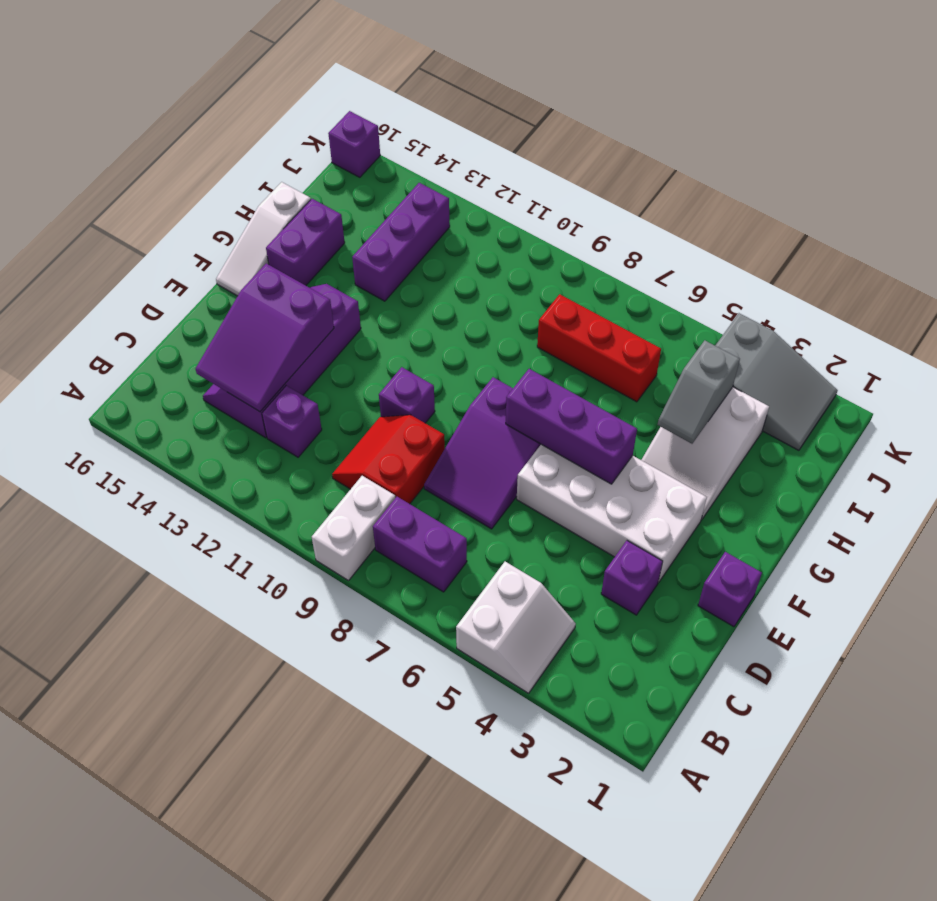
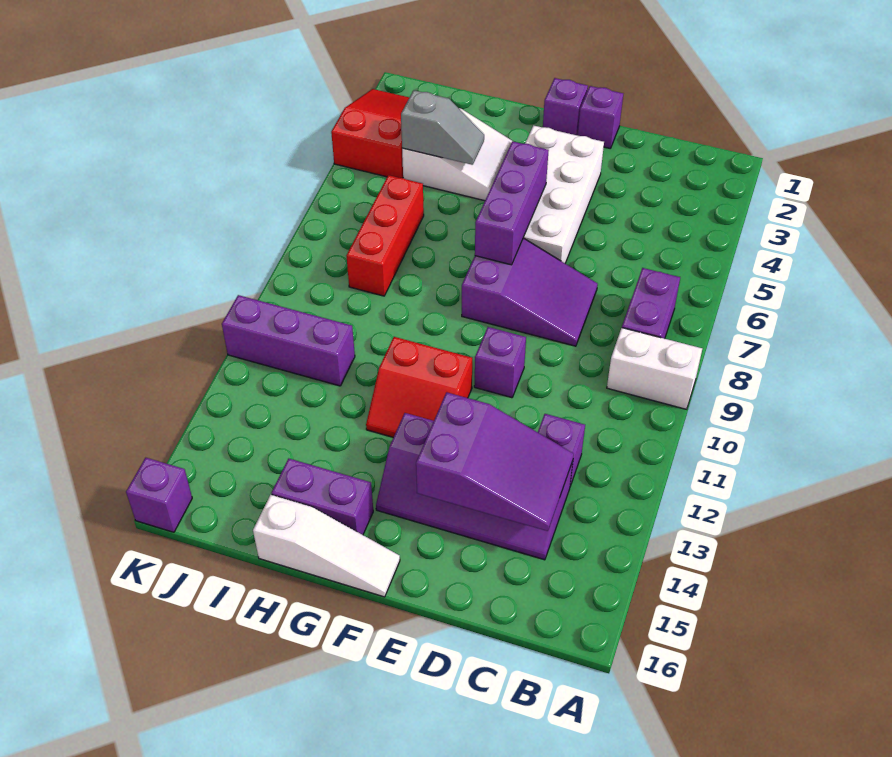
white slope A4:B5 level 1 top 5 -> none
red slope C9:D10 level 1 top 9 -> red slope F11:G12 level 1 top 11
purple brick D3 level 1 -> purple brick F1 level 1
purple brick H13:J13 level 1 -> purple brick I11:K11 level 1
grey slope J2:K4 level 1 top 4 -> red slope J2:K4 level 1 top 4

